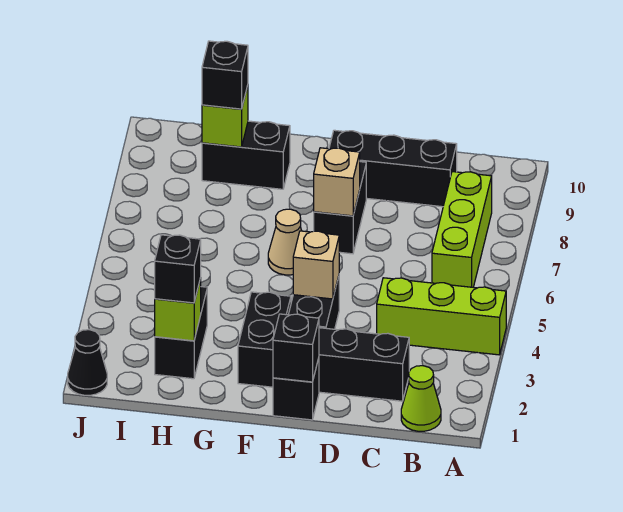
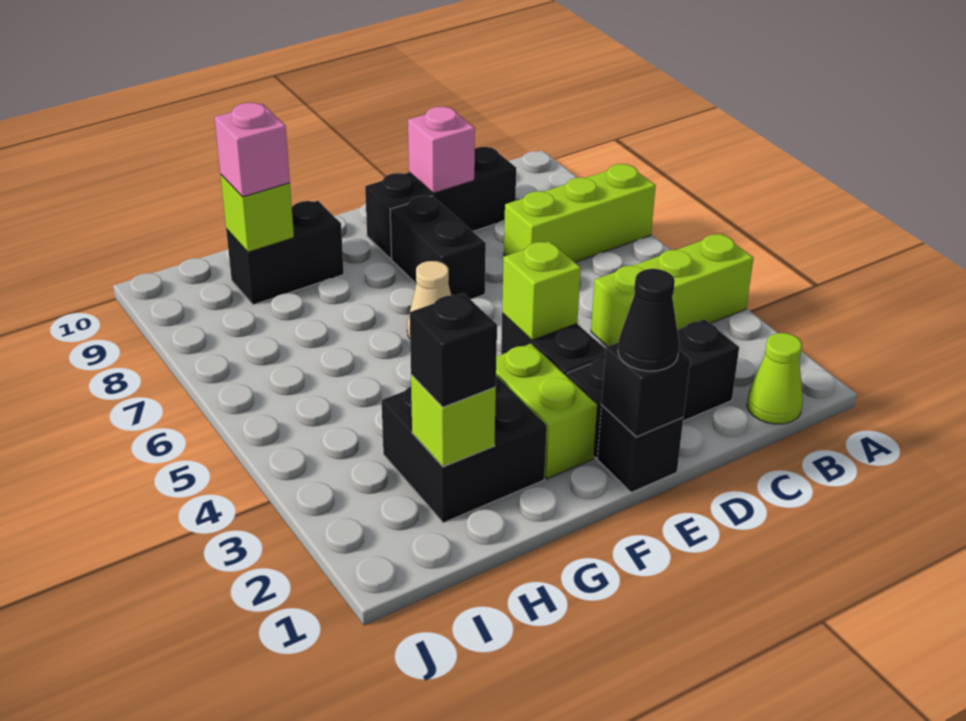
lime brick B6:B8 level 1 -> lime brick A7:C7 level 1
none -> pink brick D9 level 2
tan brick E4 level 2 -> lime brick E4 level 2
tan brick E7 level 2 -> none
black brick F2:F3 level 1 -> lime brick F2:F3 level 1
black brick H2:H3 level 1 -> black brick G2:H3 level 1
black brick H9 level 3 -> pink brick H9 level 3
black cone J1 level 1 -> black cone E1 level 3

